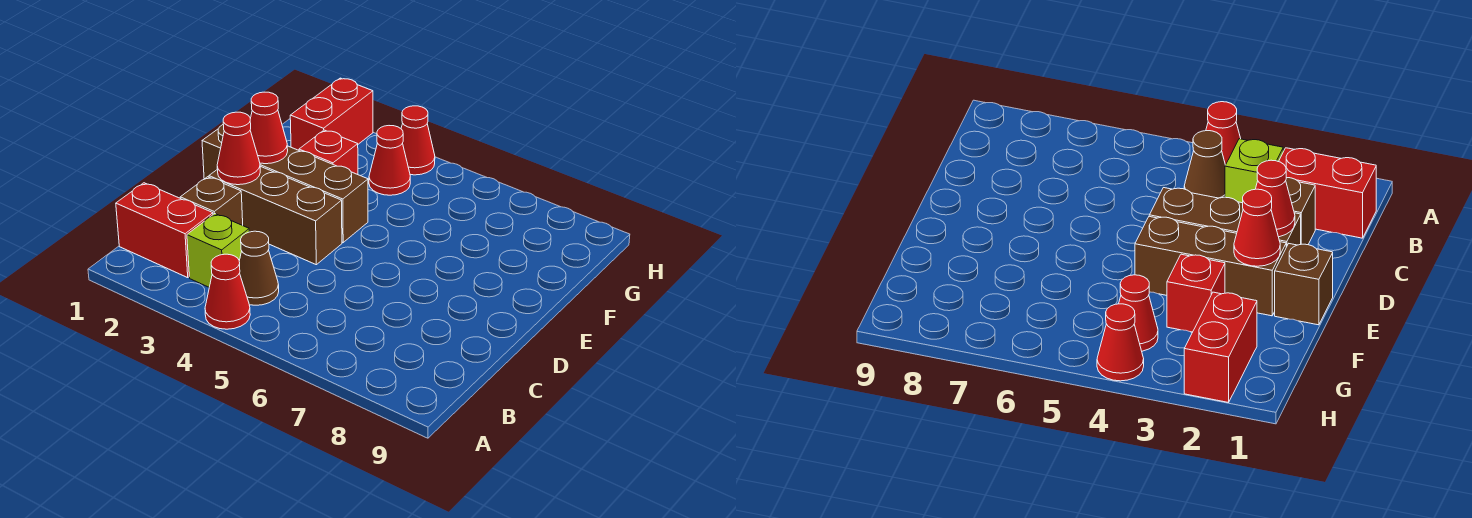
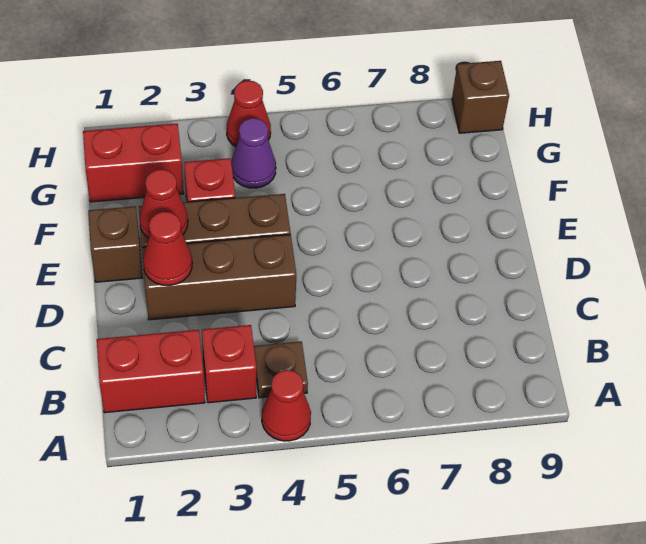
lime brick B3 level 1 -> red brick B3 level 1
brown cone B4 level 1 -> brown plate B4 level 1
brown brick C2 level 1 -> brown brick H9 level 1
red brick G2:H2 level 1 -> red brick G1:G2 level 1
red cone G4 level 1 -> purple cone G4 level 1

